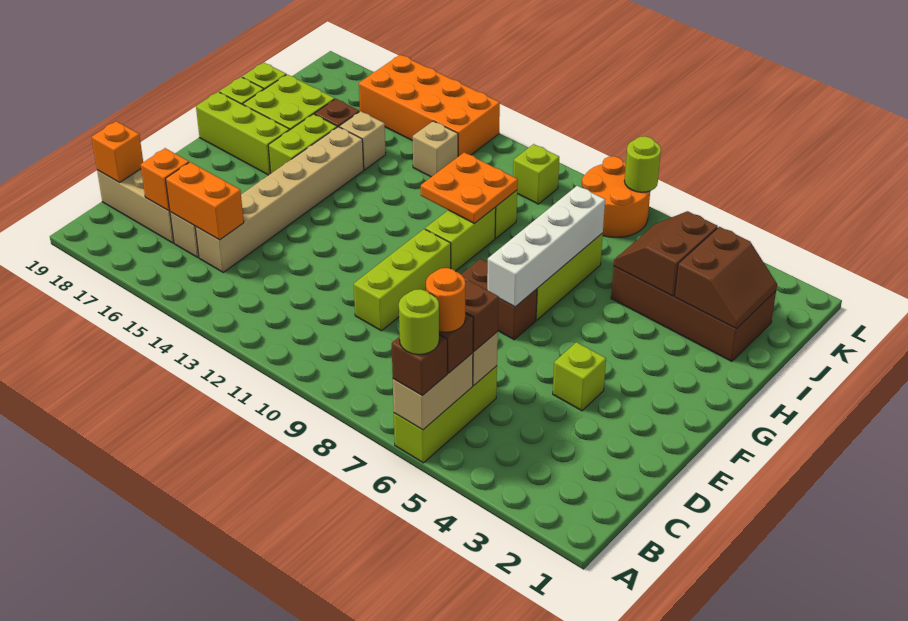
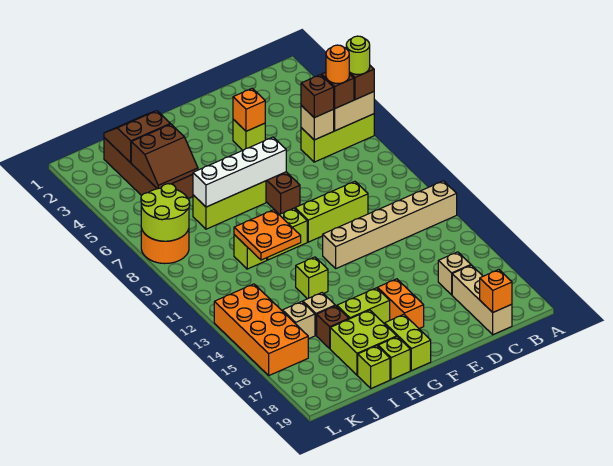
tan brick C15:H15 level 1 -> tan brick A12:F12 level 1
orange brick C15:C16 level 2 -> orange brick F16:F17 level 1
orange brick C17 level 2 -> orange brick E4 level 2
lime brick G17:G19 level 1 -> lime brick G18:G19 level 1
tan brick J13 level 1 -> tan brick J15 level 1
lime brick K10 level 1 -> lime brick H13 level 1
lime round brick L7 level 2 -> lime round brick K7:L8 level 2

